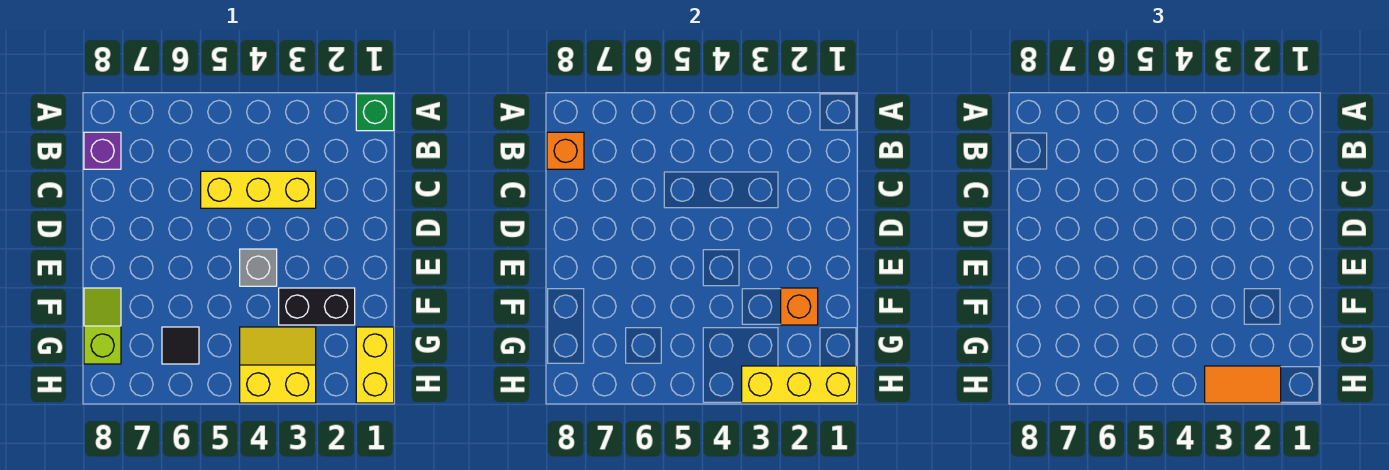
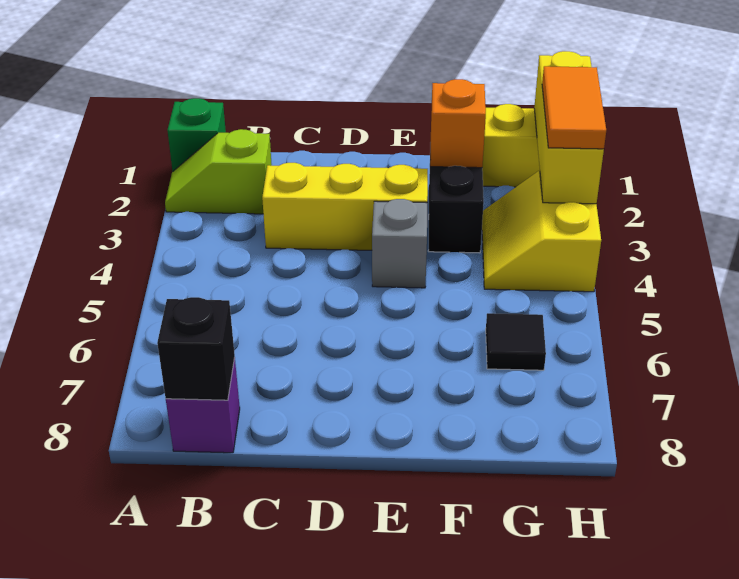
orange brick B8 level 2 -> black brick B8 level 2
yellow brick C3:C5 level 1 -> yellow brick C3:E3 level 1
lime slope F8:G8 level 1 top G -> lime slope A2:B2 level 1 top B

